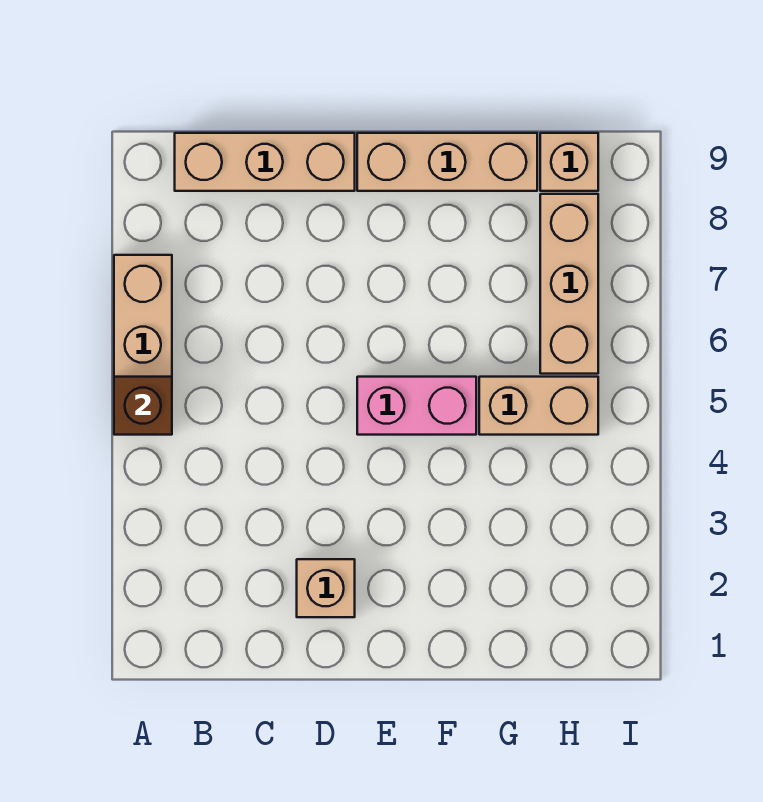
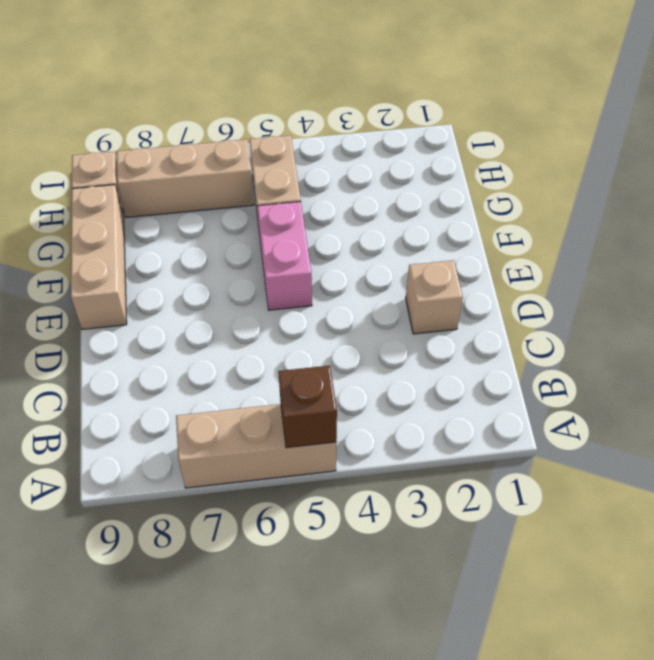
tan brick B9:D9 level 1 -> none

